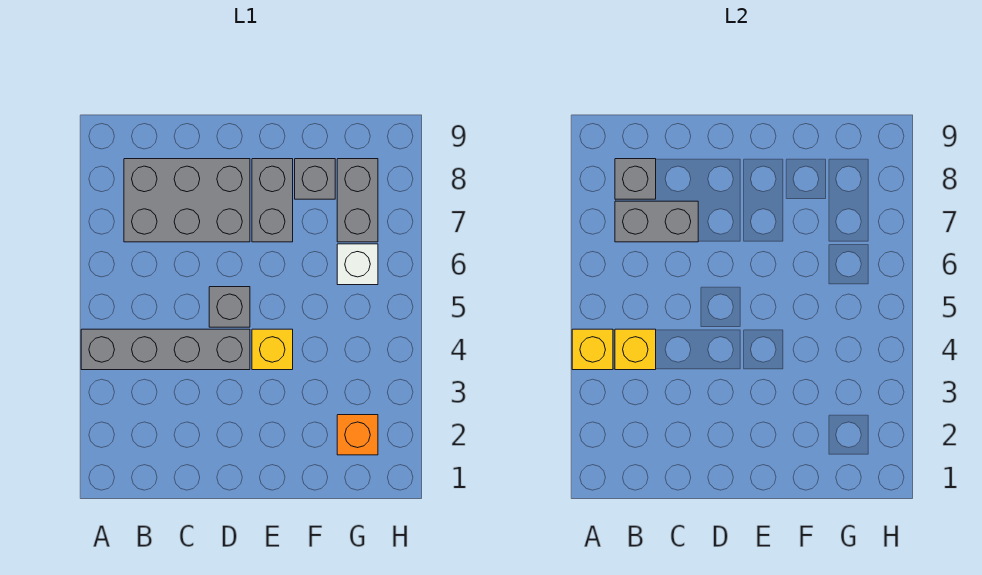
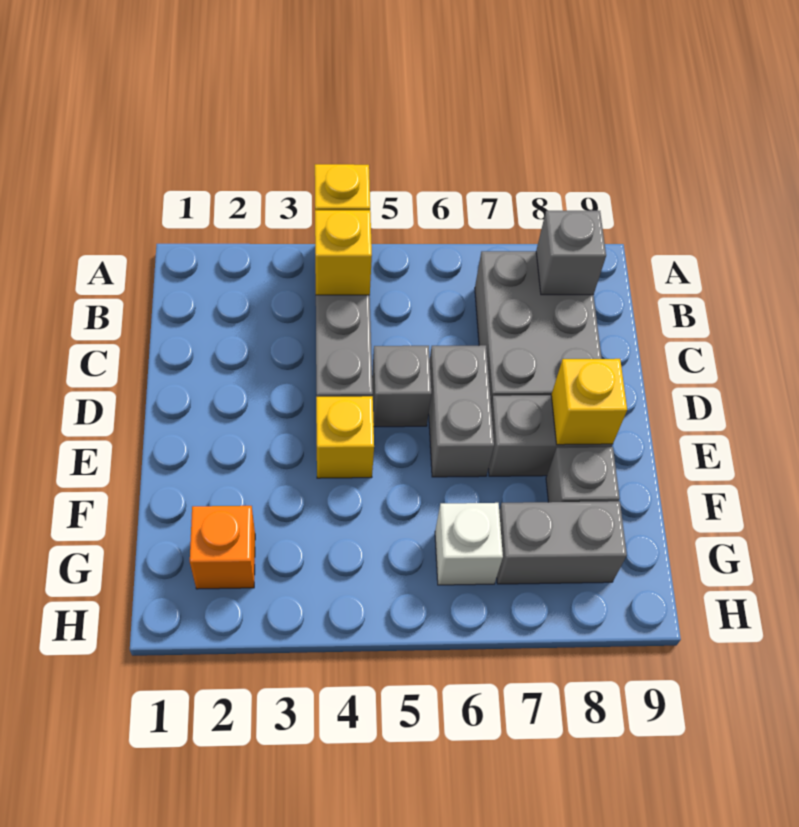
grey brick B7:C7 level 2 -> grey brick D6:E6 level 1
none -> yellow brick E8 level 2

